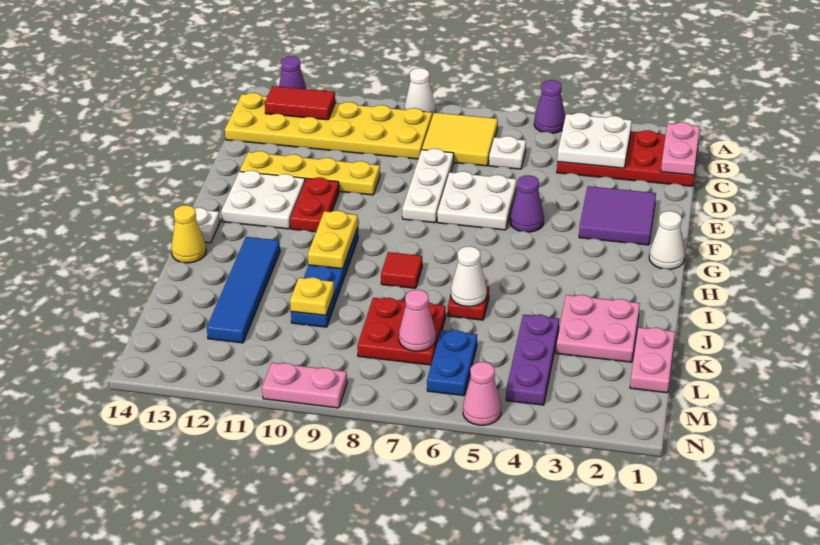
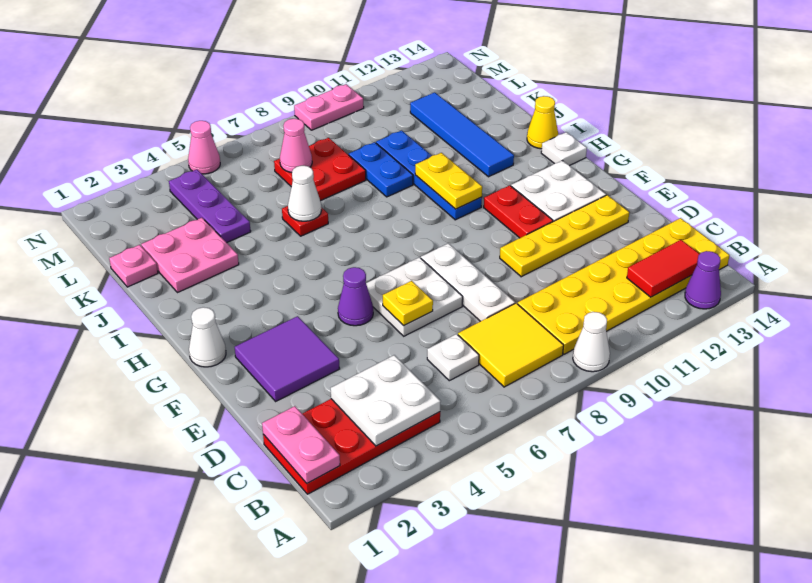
purple cone A5 level 1 -> none
red tile I8 level 1 -> none
pink plate K1:L1 level 1 -> pink plate K1 level 1
yellow plate K10 level 2 -> yellow plate E6 level 2
blue plate L6:M6 level 1 -> blue plate J9:K9 level 1

